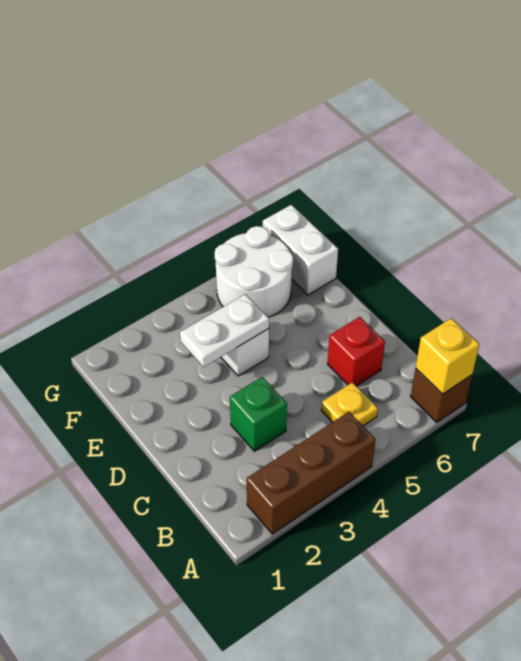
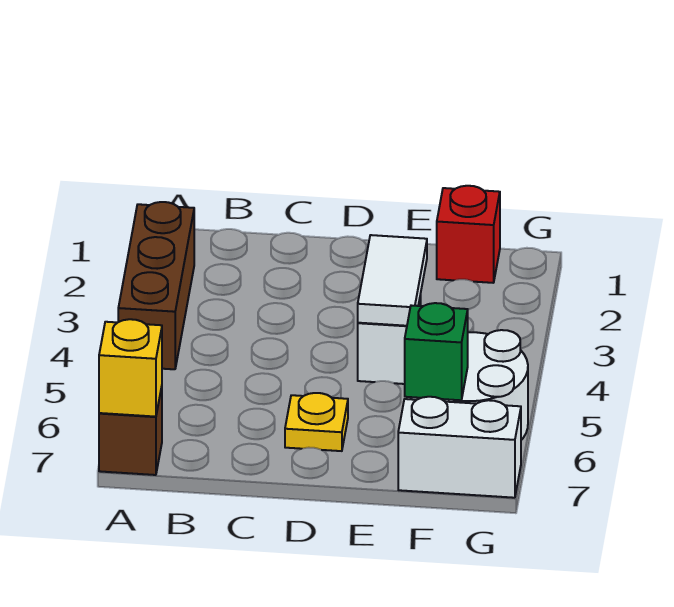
yellow plate B5 level 1 -> yellow plate D6 level 1
green brick C3 level 1 -> green brick F6 level 2
red brick C6 level 1 -> red brick F1 level 1
white plate E3:E4 level 2 -> white tile E3:E4 level 2

